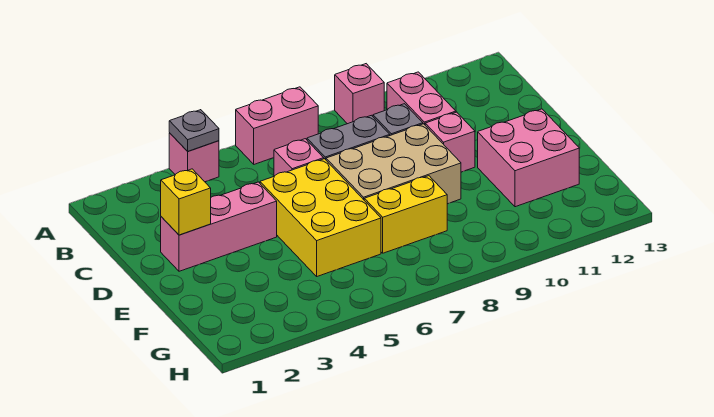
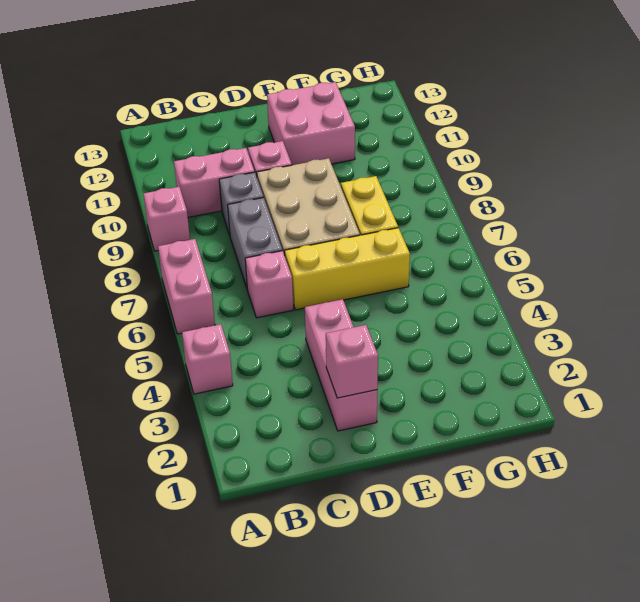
grey plate A4 level 2 -> none
yellow brick D2 level 2 -> pink brick D2 level 2
yellow brick D5:F6 level 1 -> yellow brick D6:F6 level 1

